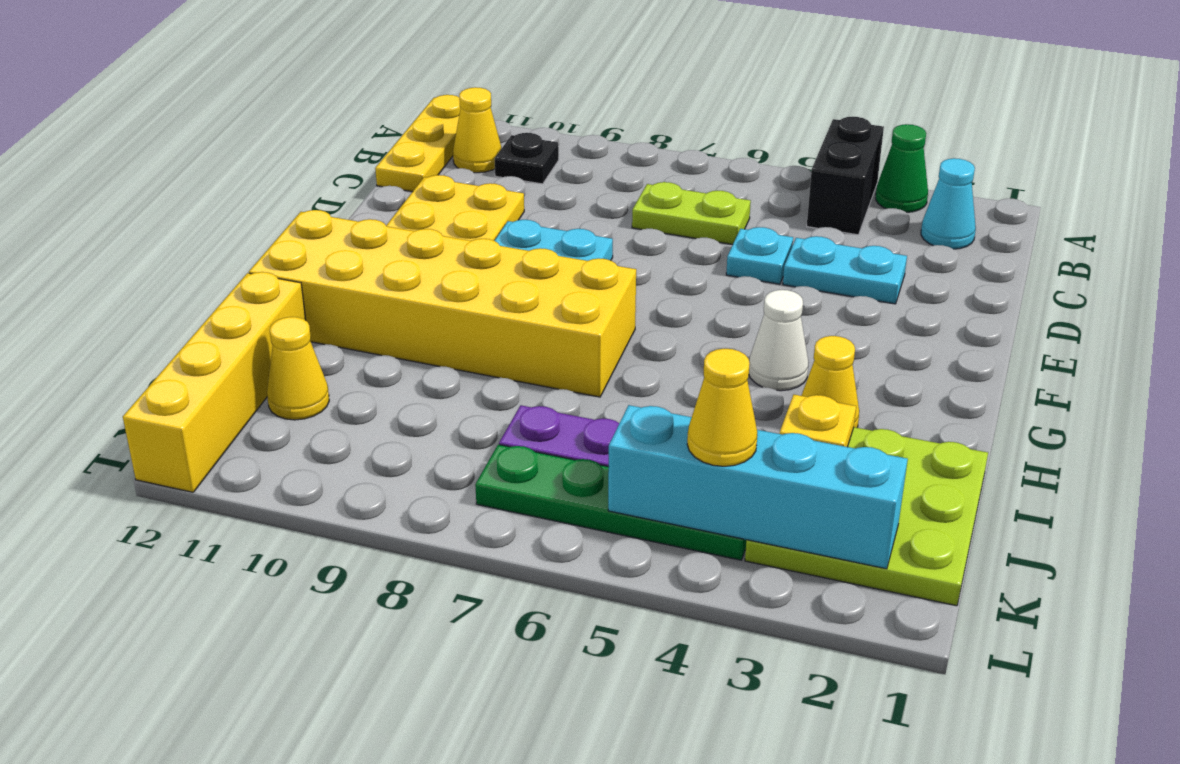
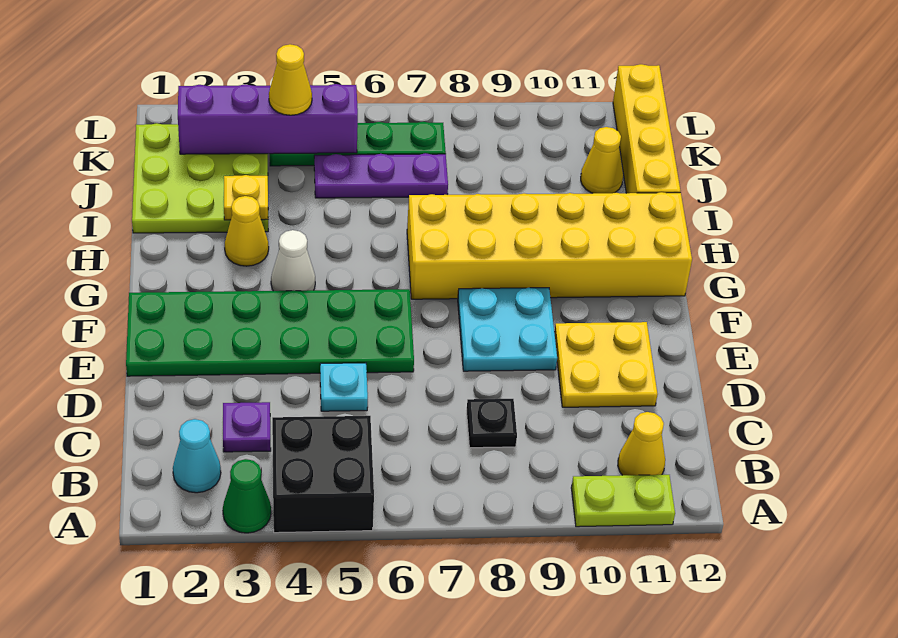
black brick A4:B4 level 1 -> black brick A4:B5 level 1
yellow plate A12:C12 level 1 -> none
black plate B10 level 1 -> black plate C8 level 1
none -> purple plate C3 level 1
lime plate C6:C7 level 1 -> lime plate A10:A11 level 1
cyan plate D3:D4 level 1 -> none
none -> green plate E1:F6 level 1
cyan brick K2:K5 level 2 -> purple brick K2:K5 level 2

